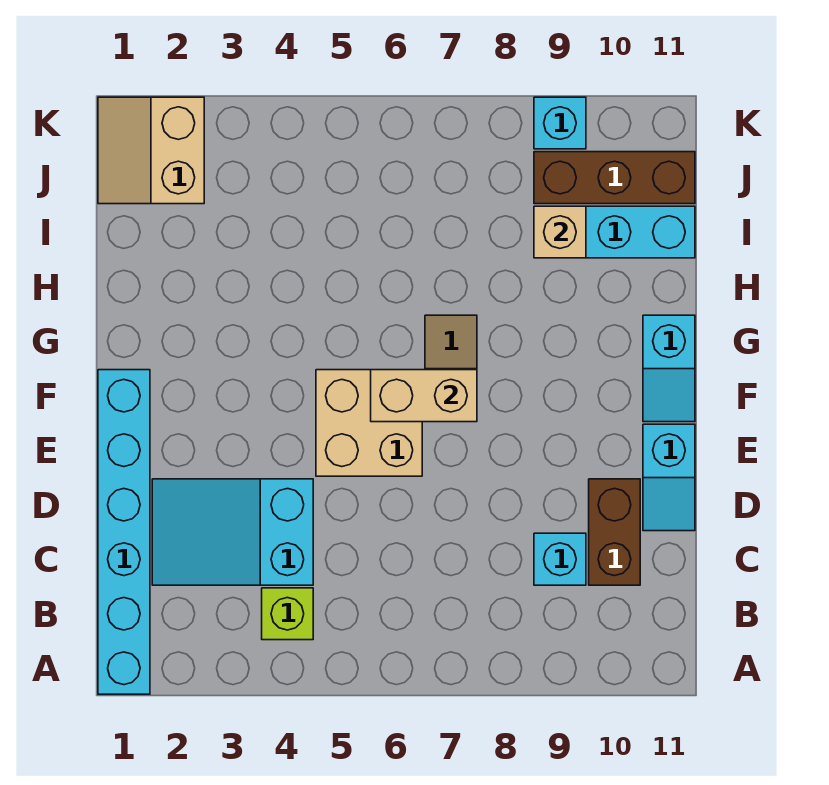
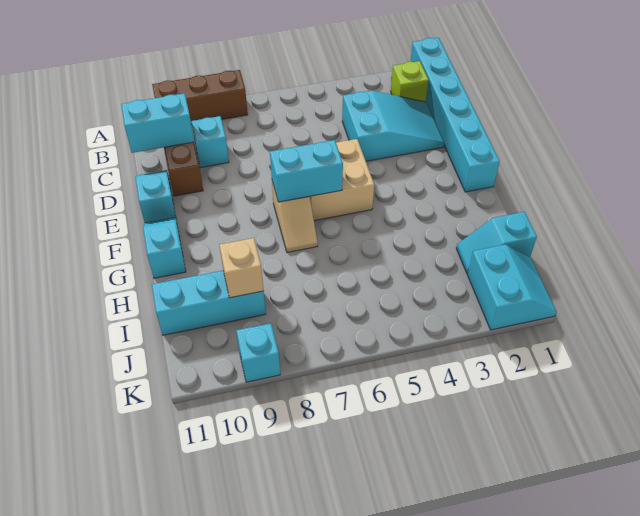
lime brick B4 level 1 -> lime brick B2 level 1
none -> cyan brick C10:C11 level 2
tan brick F6:F7 level 2 -> cyan brick F6:F7 level 2
none -> cyan slope I1:I2 level 1 top 1
tan slope J1:K2 level 1 top 2 -> cyan slope J1:K2 level 1 top 2
brown brick J9:J11 level 1 -> brown brick A8:A10 level 1

